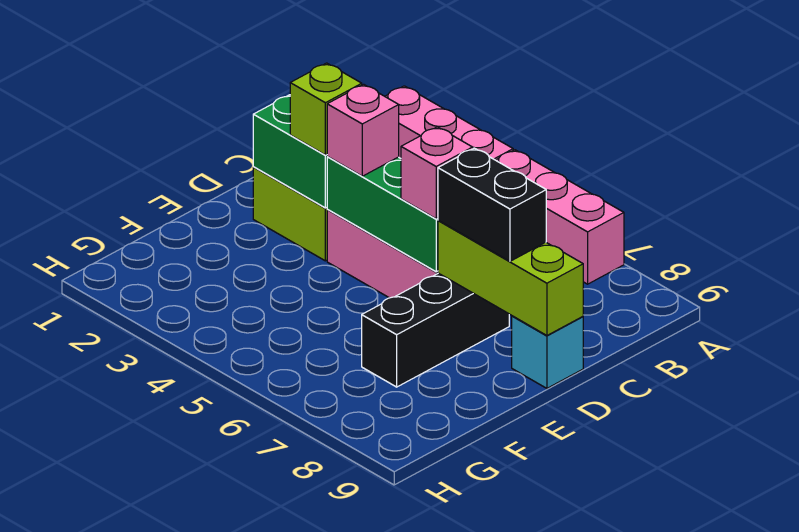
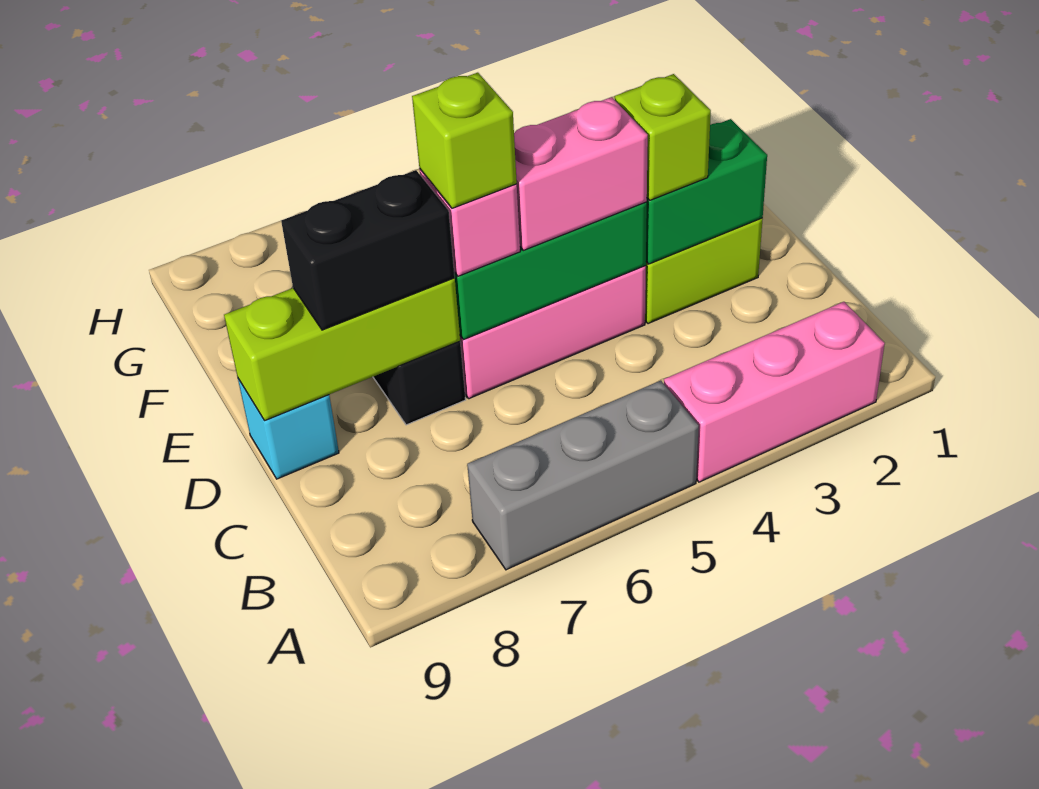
pink brick A5:A7 level 1 -> grey brick A5:A7 level 1
pink brick D4 level 3 -> pink brick D4:D5 level 3
none -> lime brick D6 level 4

